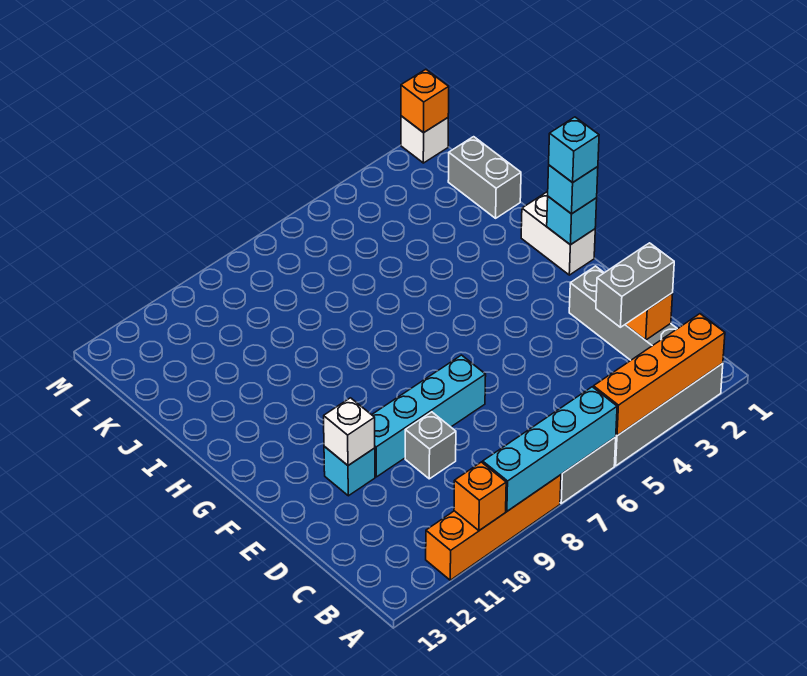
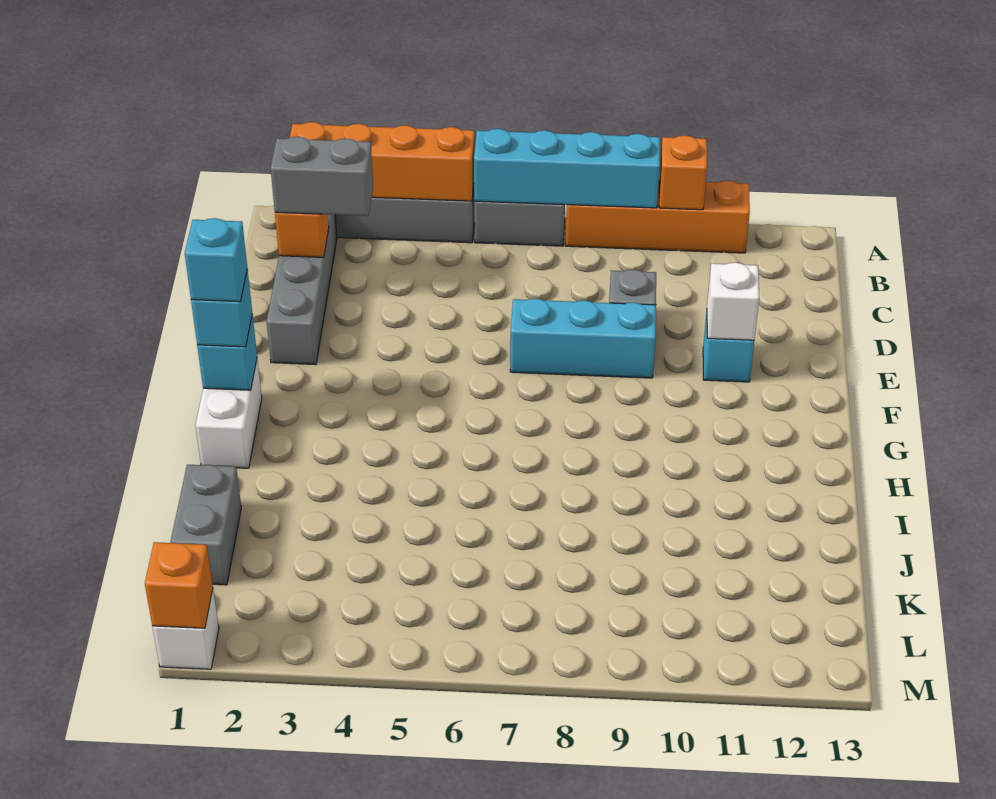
cyan brick E7:E10 level 1 -> cyan brick E7:E9 level 1

